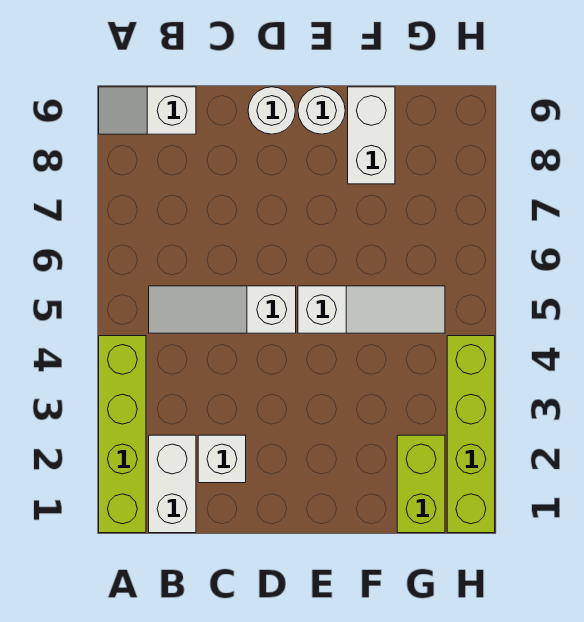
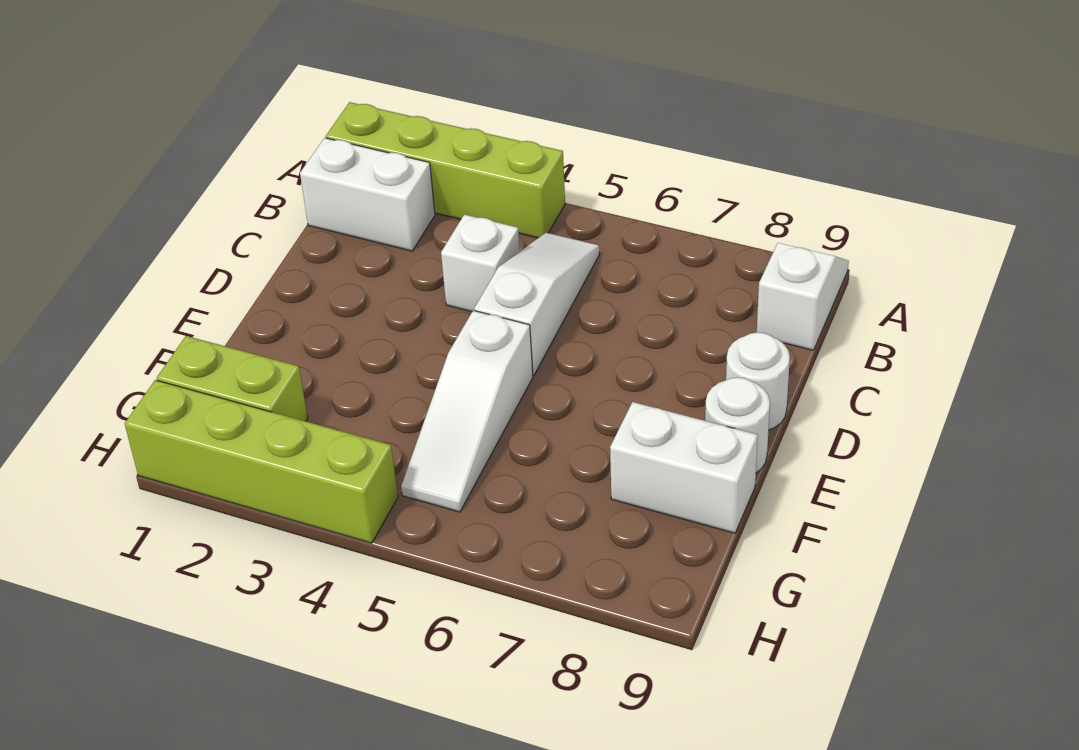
white brick C2 level 1 -> white brick C4 level 1

